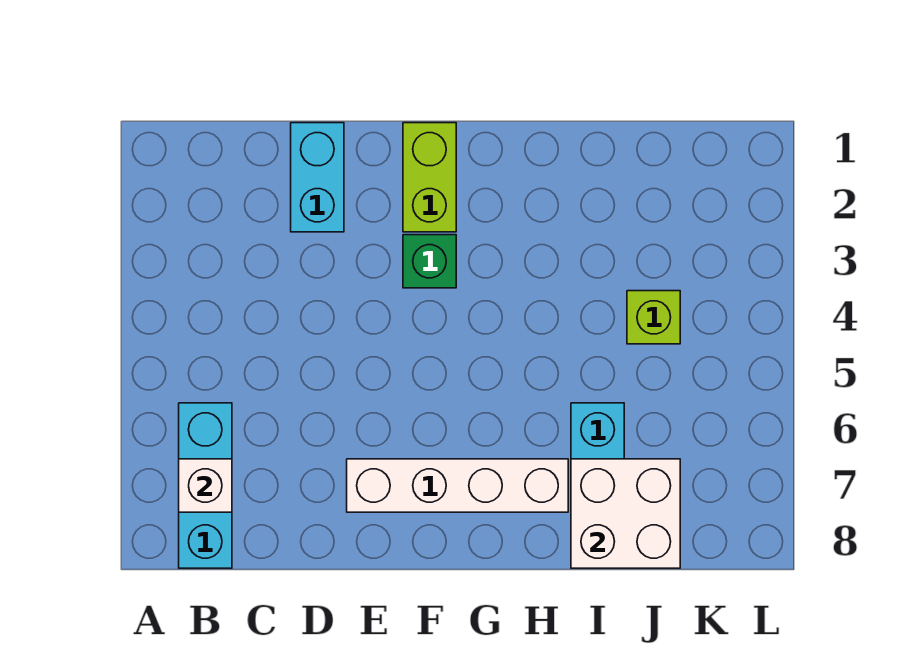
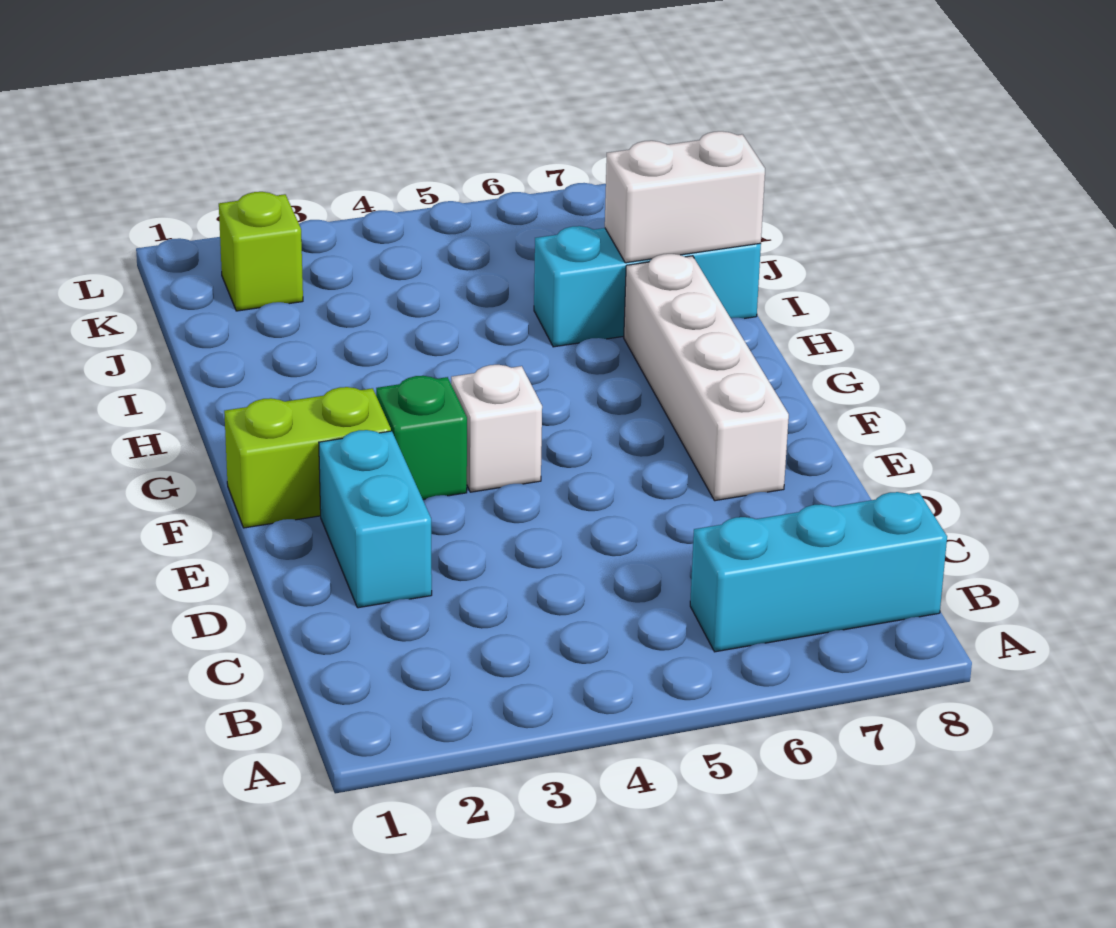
white brick B7 level 2 -> white brick F4 level 1
cyan brick D1:D2 level 1 -> cyan brick D2:E2 level 1
white brick I7:J8 level 2 -> white brick I7:I8 level 2
lime brick J4 level 1 -> lime brick K2 level 1

